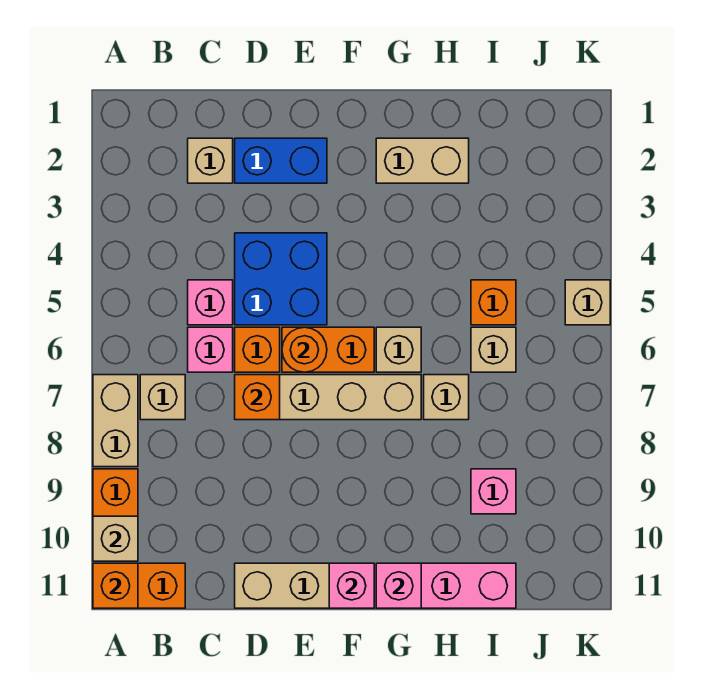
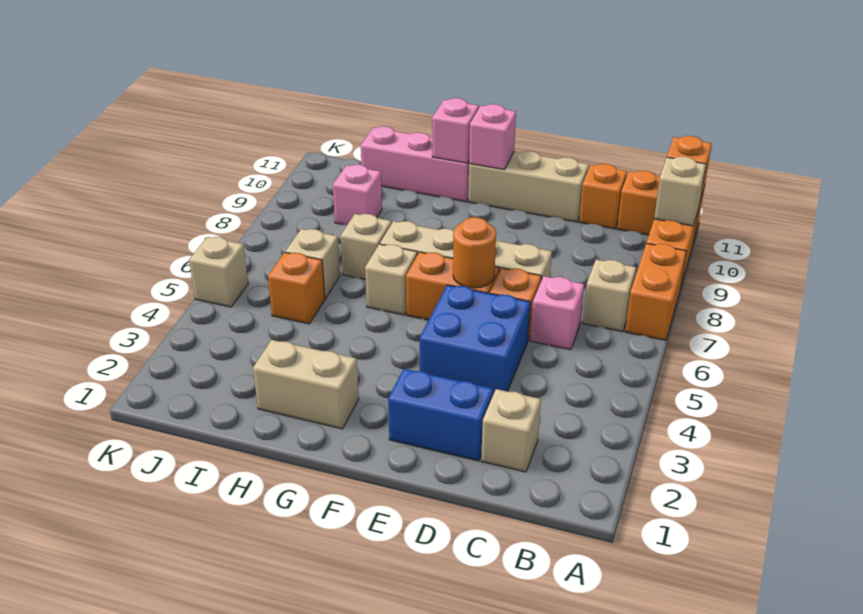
tan brick A7:A8 level 1 -> orange brick A7:A8 level 1
pink brick C5 level 1 -> none
orange brick D7 level 2 -> orange brick C11 level 1

